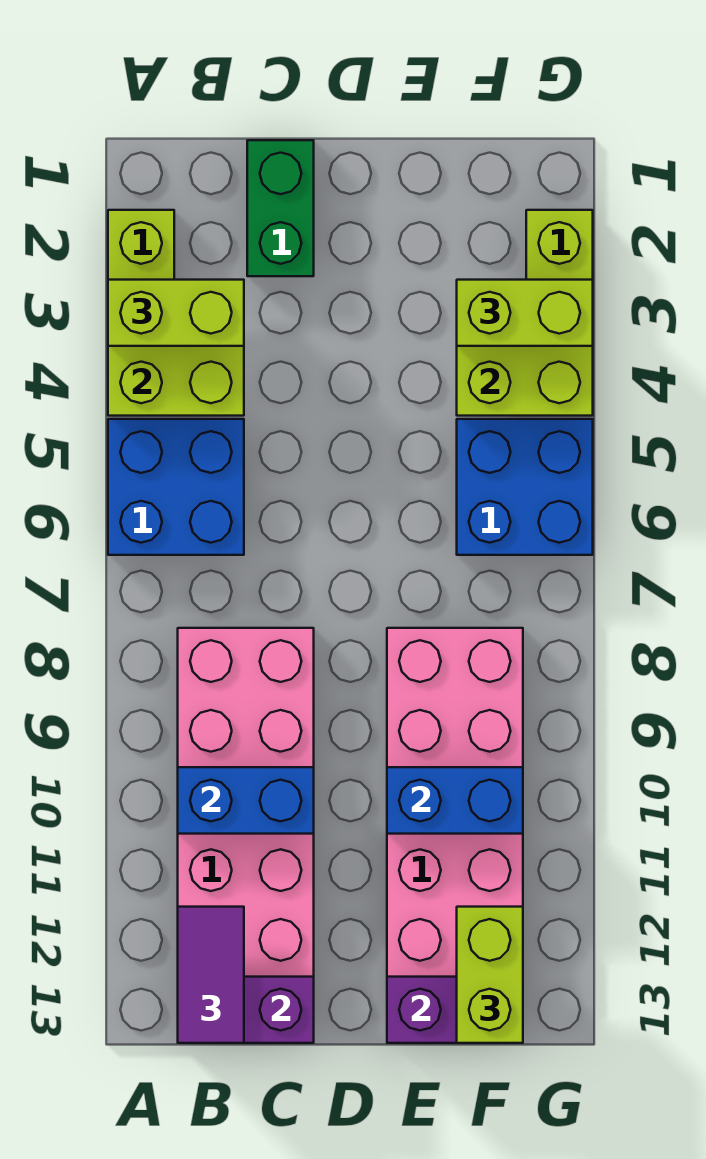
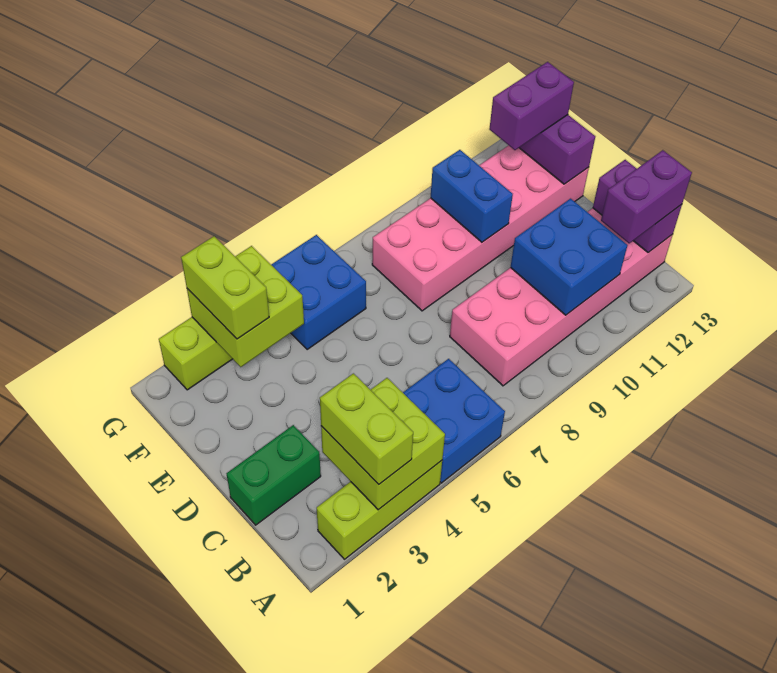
blue brick B10:C10 level 2 -> blue brick B10:C11 level 2
purple tile B12:B13 level 3 -> purple brick B12:B13 level 3
lime brick F12:F13 level 3 -> purple brick F12:F13 level 3

